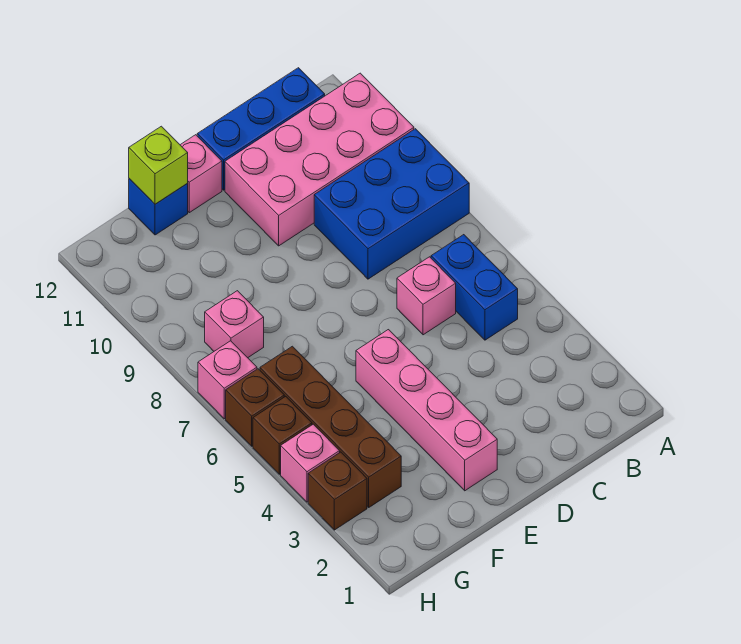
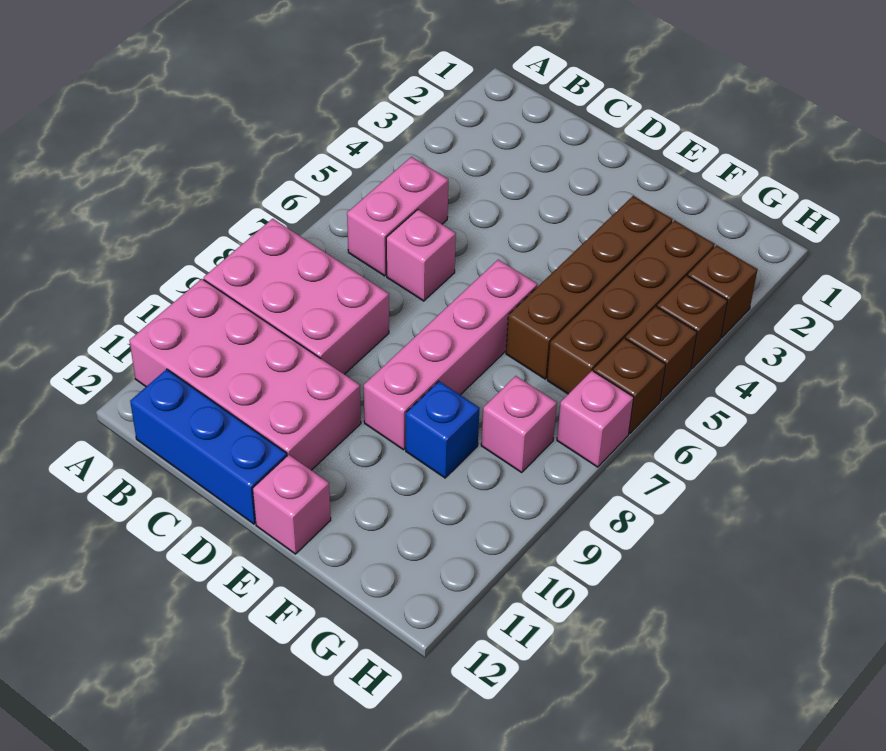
blue brick A8:C9 level 1 -> pink brick A8:C9 level 1
blue brick B5:B6 level 1 -> pink brick B5:B6 level 1
pink brick E2:E5 level 1 -> pink brick E6:E9 level 1
none -> brown brick F3:F6 level 1
blue brick F12 level 1 -> blue brick F9 level 1
lime brick F12 level 2 -> none
pink brick H4 level 1 -> brown brick H4 level 1

